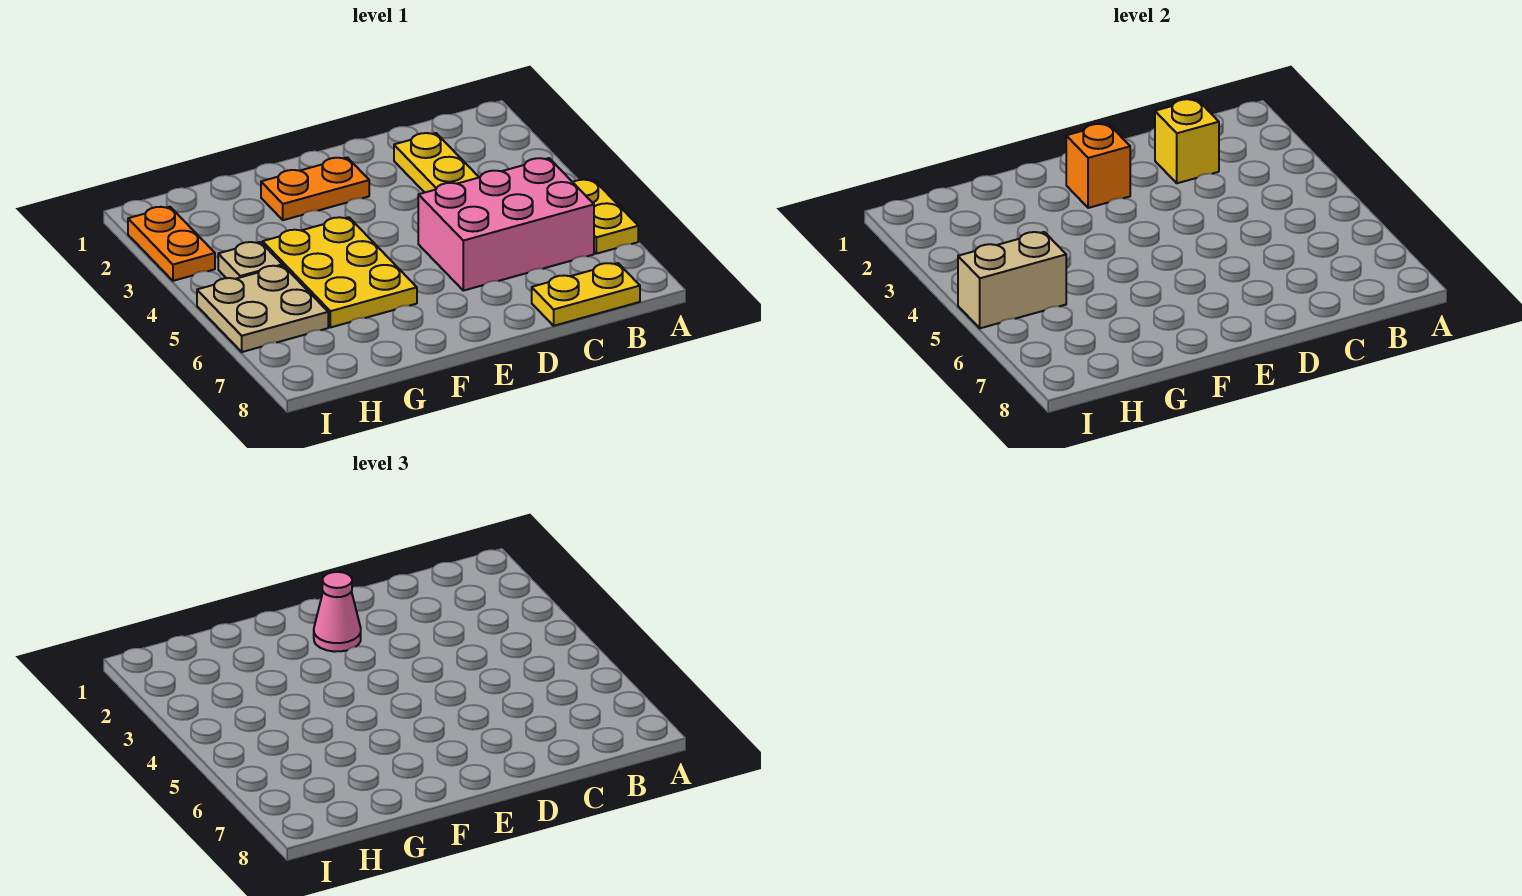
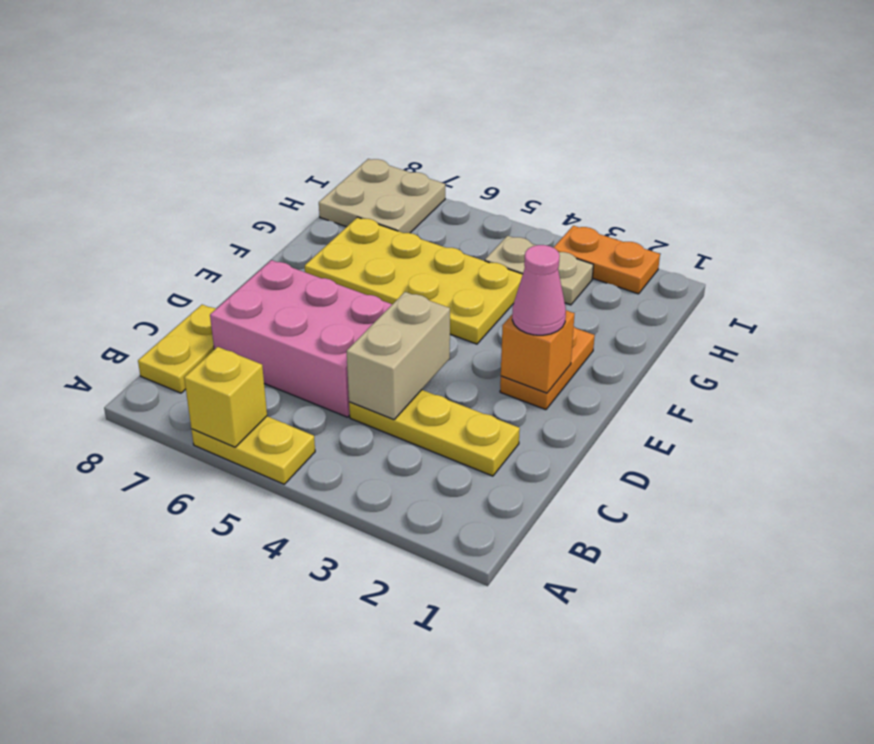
pink brick B5:D6 level 1 -> pink brick C5:D7 level 1
yellow brick C2 level 2 -> yellow brick A6 level 2
yellow plate F4:G6 level 1 -> yellow plate F4:G7 level 1
tan plate H4 level 1 -> tan plate H3:H4 level 1
tan plate H5:I6 level 1 -> tan plate H7:I8 level 1
tan brick H5:I5 level 2 -> tan brick C4:D4 level 2

